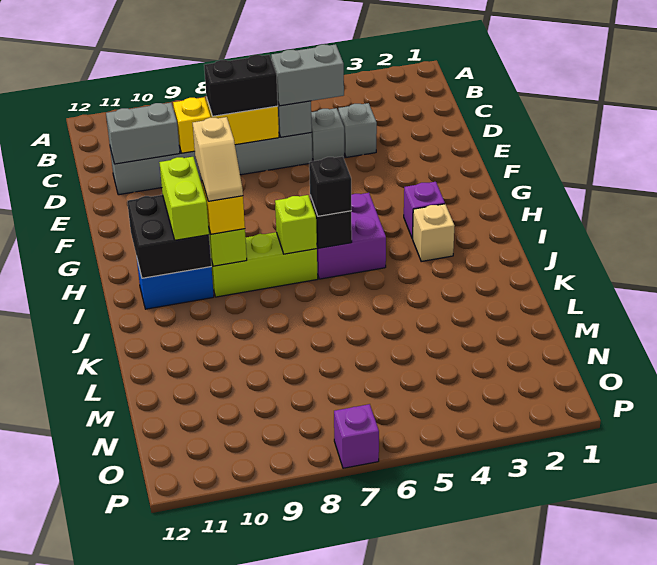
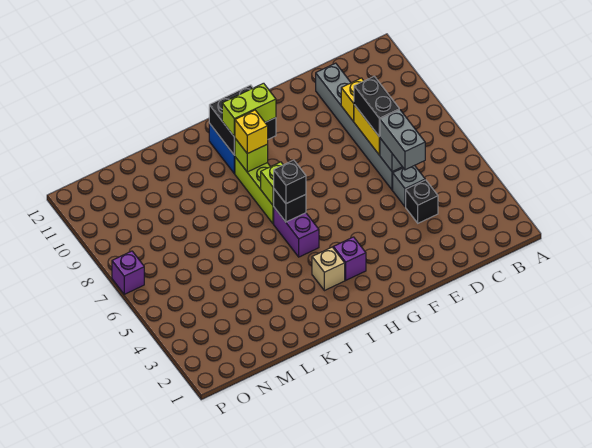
grey brick D4 level 1 -> black brick D4 level 1
grey brick D10:D11 level 2 -> none
purple brick H5:I6 level 1 -> purple brick I5:I6 level 1
tan slope H9:I9 level 4 top H -> none

